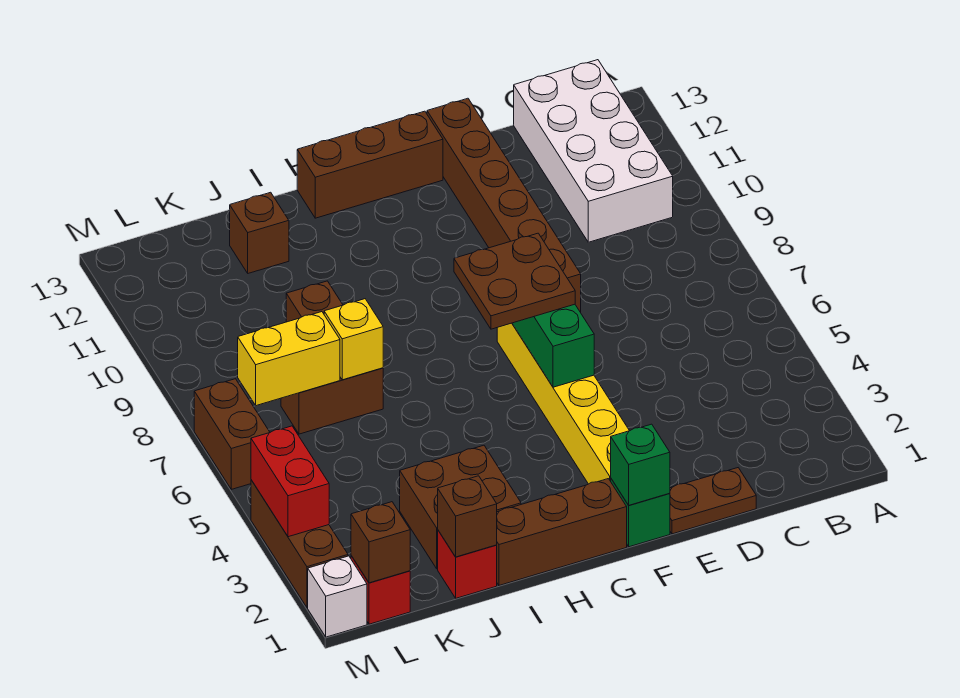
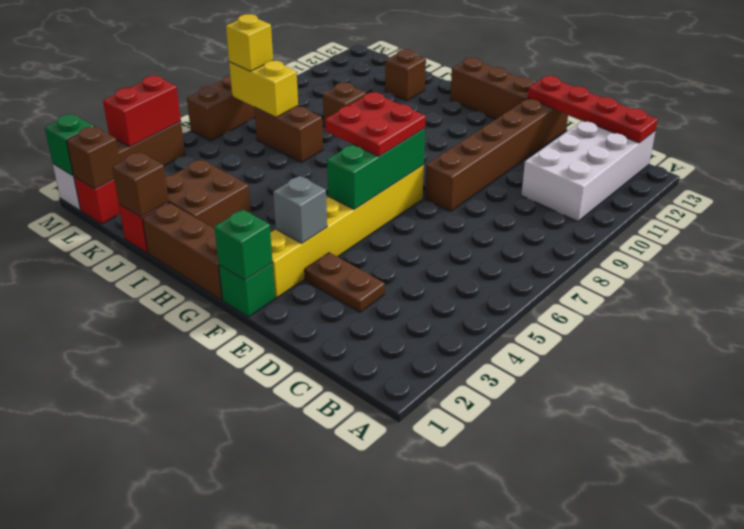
none -> red plate B13:E13 level 2
brown plate D1:E1 level 1 -> brown plate D3:E3 level 1
none -> grey brick F3 level 2
brown plate F6:G7 level 3 -> red plate F6:G7 level 3
yellow brick J7 level 2 -> yellow brick L7 level 3
none -> green brick M1 level 2

